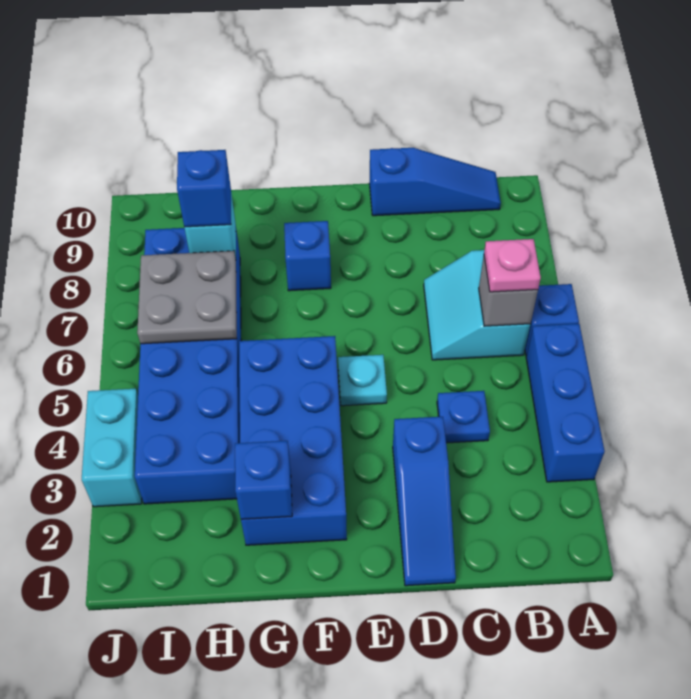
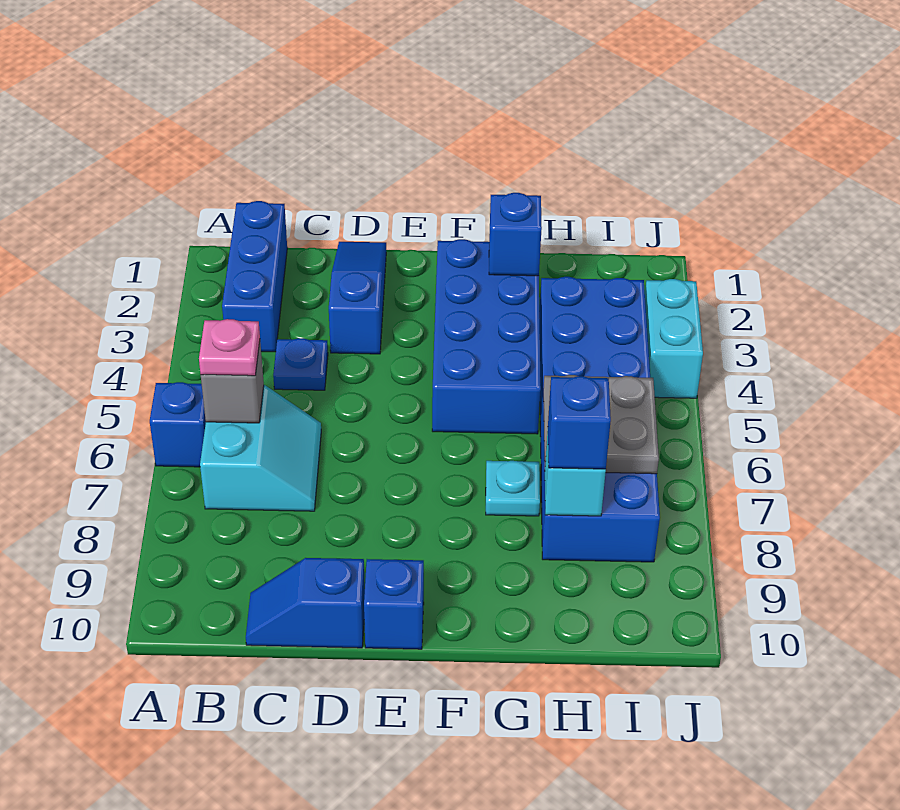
blue brick A3:A5 level 1 -> blue brick B1:B3 level 1
blue slope B10:D10 level 1 top D -> blue slope C10:D10 level 1 top D
cyan plate E5 level 1 -> cyan plate G7 level 1
blue brick F8 level 1 -> blue brick E10 level 1

